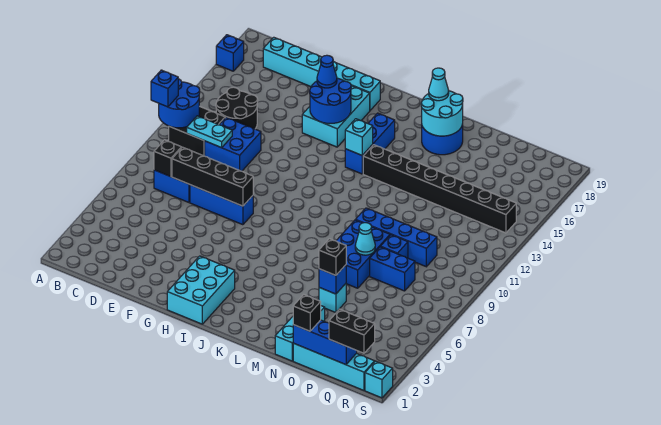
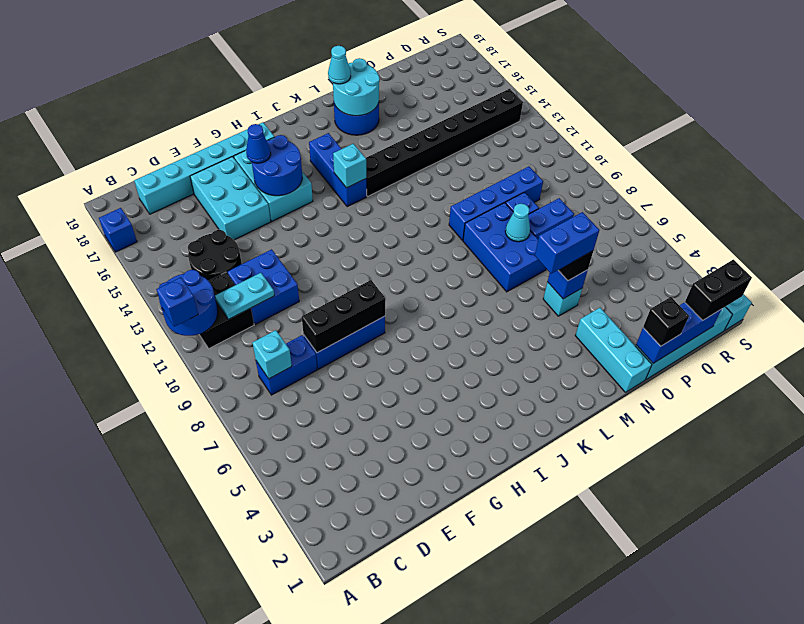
black brick C8 level 2 -> cyan brick C8 level 2
black brick D8:G8 level 2 -> black brick E8:G8 level 2
cyan brick H1:I3 level 1 -> cyan brick E15:F17 level 1
none -> blue brick M5:N5 level 4

